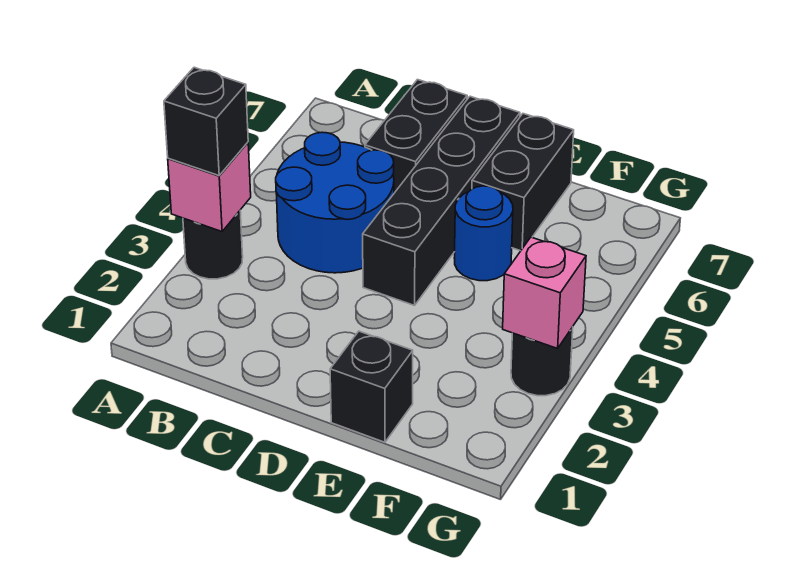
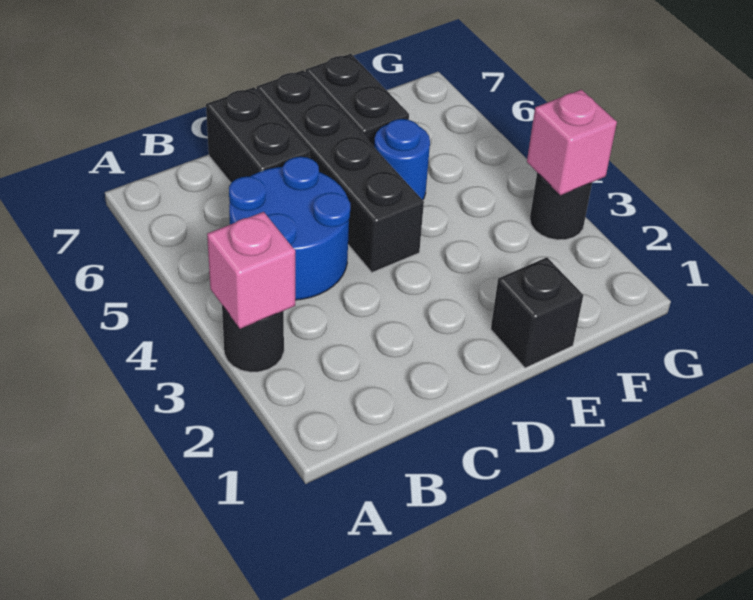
black brick A3 level 3 -> none

